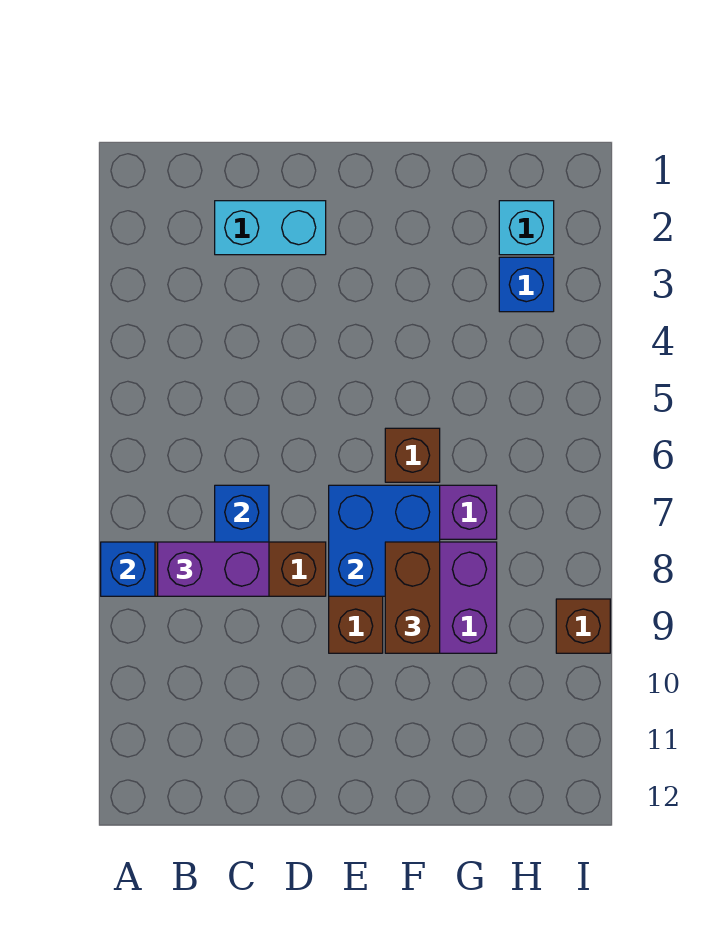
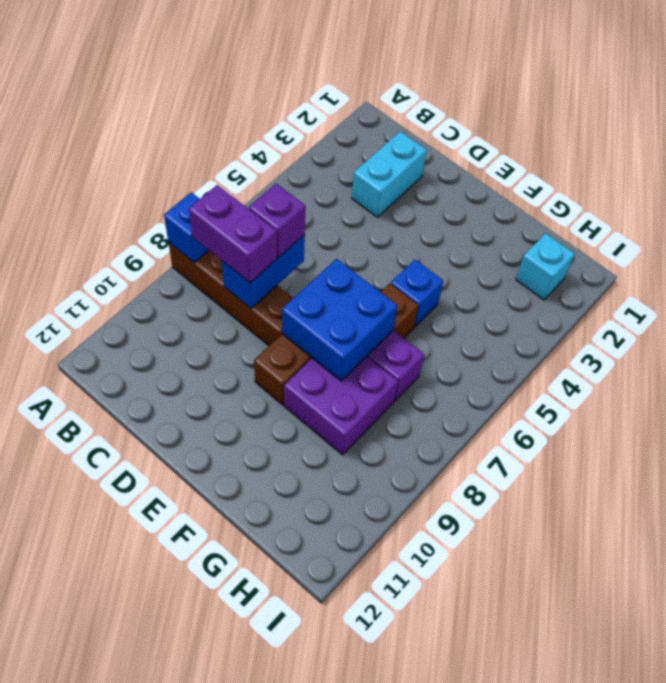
cyan brick C2:D2 level 1 -> cyan brick C2:C3 level 1
none -> purple brick C7 level 3
brown brick F8:F9 level 3 -> none
blue brick H3 level 1 -> blue brick F5 level 1
brown brick I9 level 1 -> none

